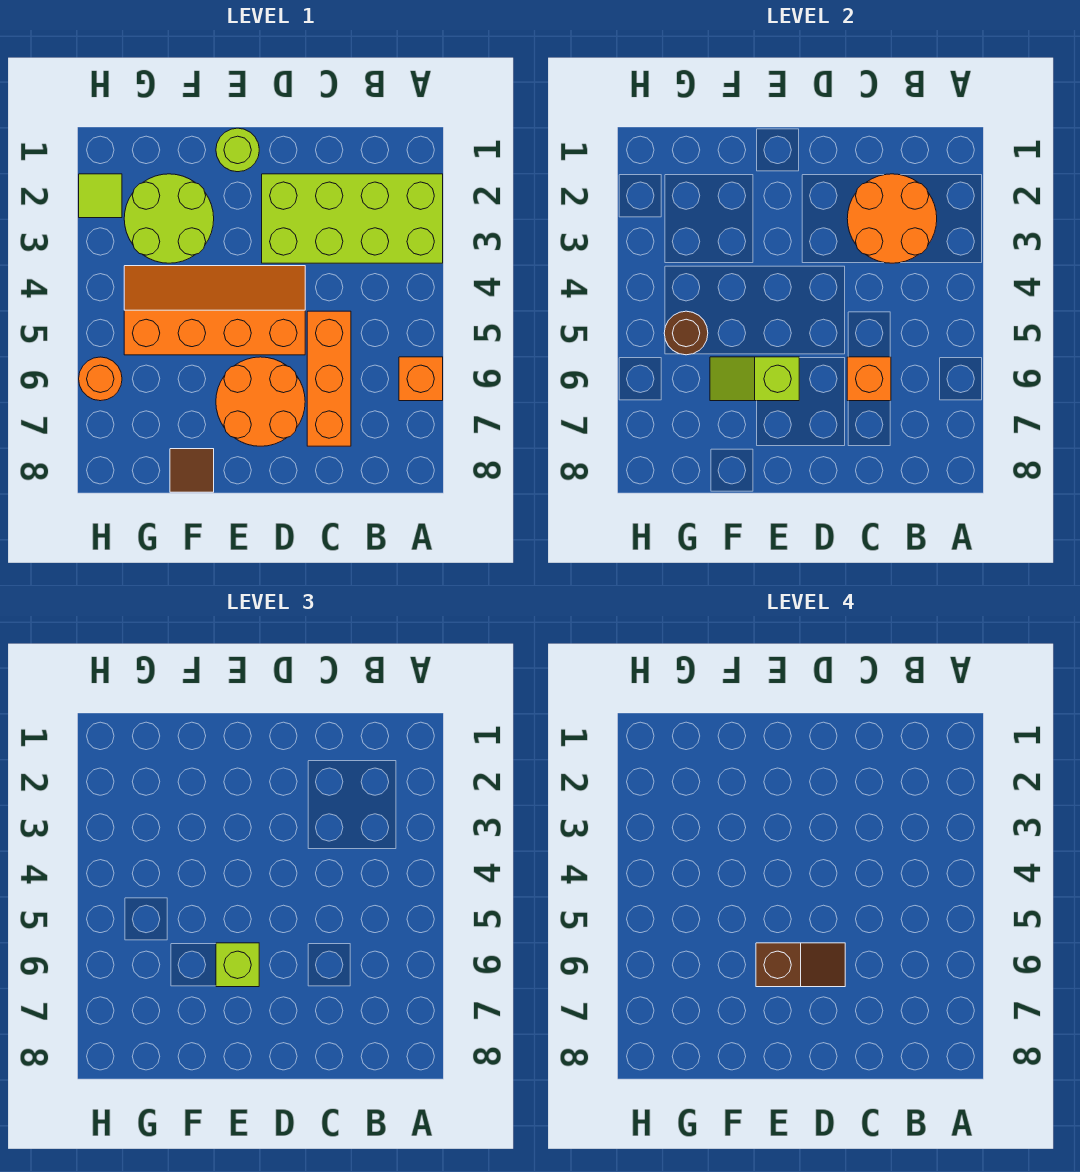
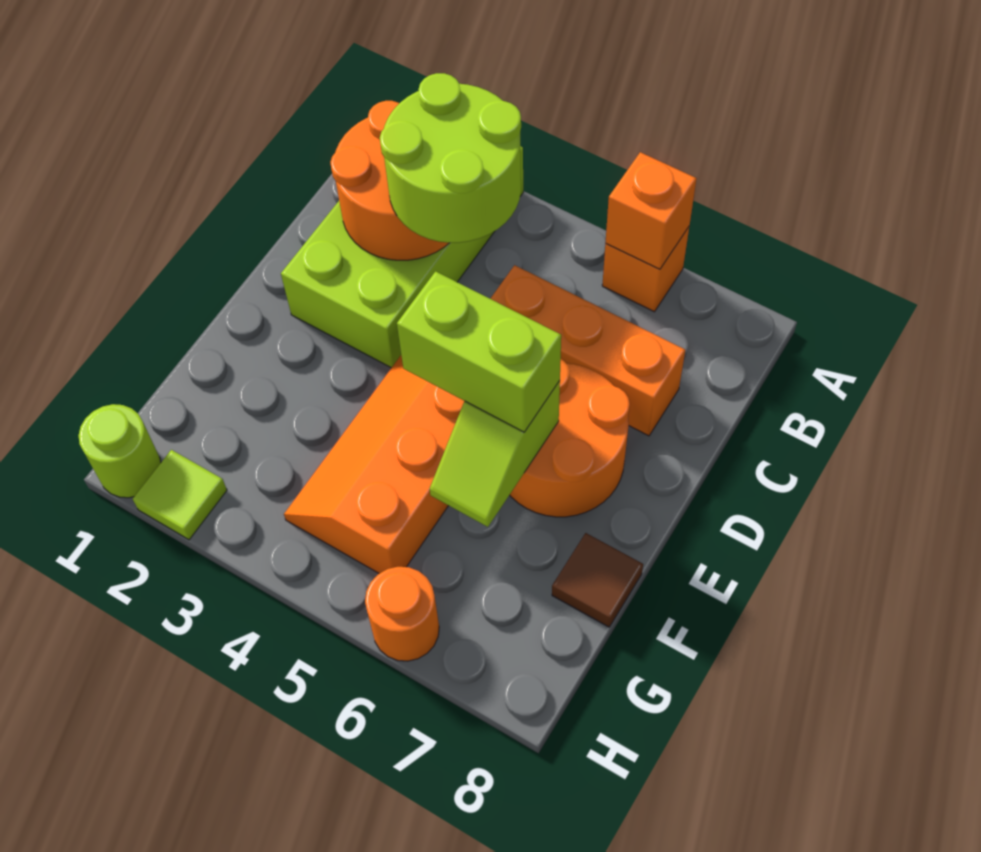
orange brick C6 level 2 -> orange brick A6 level 2
brown slope D6:E6 level 4 top E -> none
lime round brick E1 level 1 -> lime round brick H1 level 1
lime brick E6 level 3 -> lime brick E5:E6 level 3
lime round brick F2:G3 level 1 -> lime round brick B3:C4 level 3
brown round brick G5 level 2 -> none

